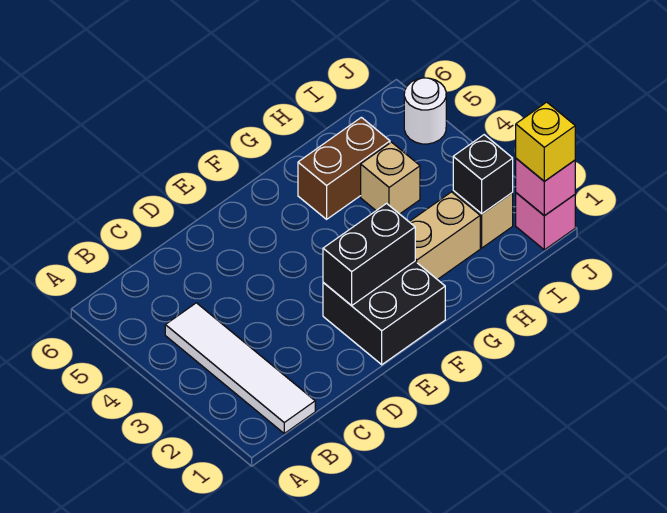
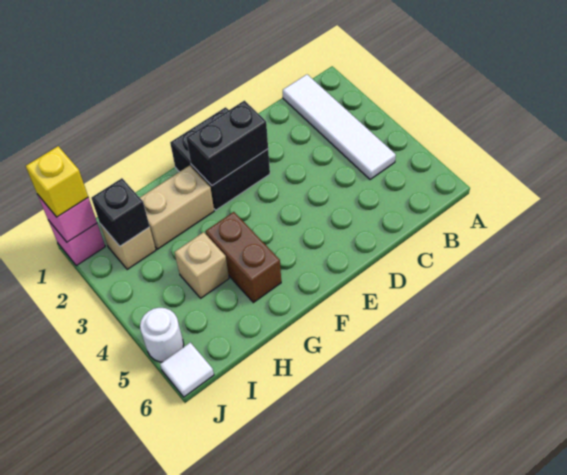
brown brick G5:H5 level 1 -> brown brick G4:G5 level 1
none -> white tile J6 level 1

